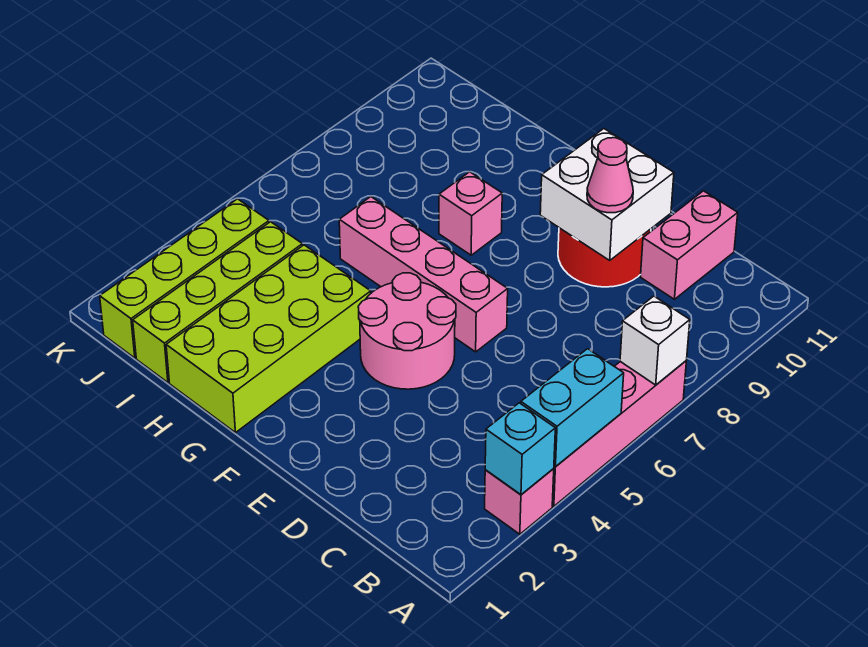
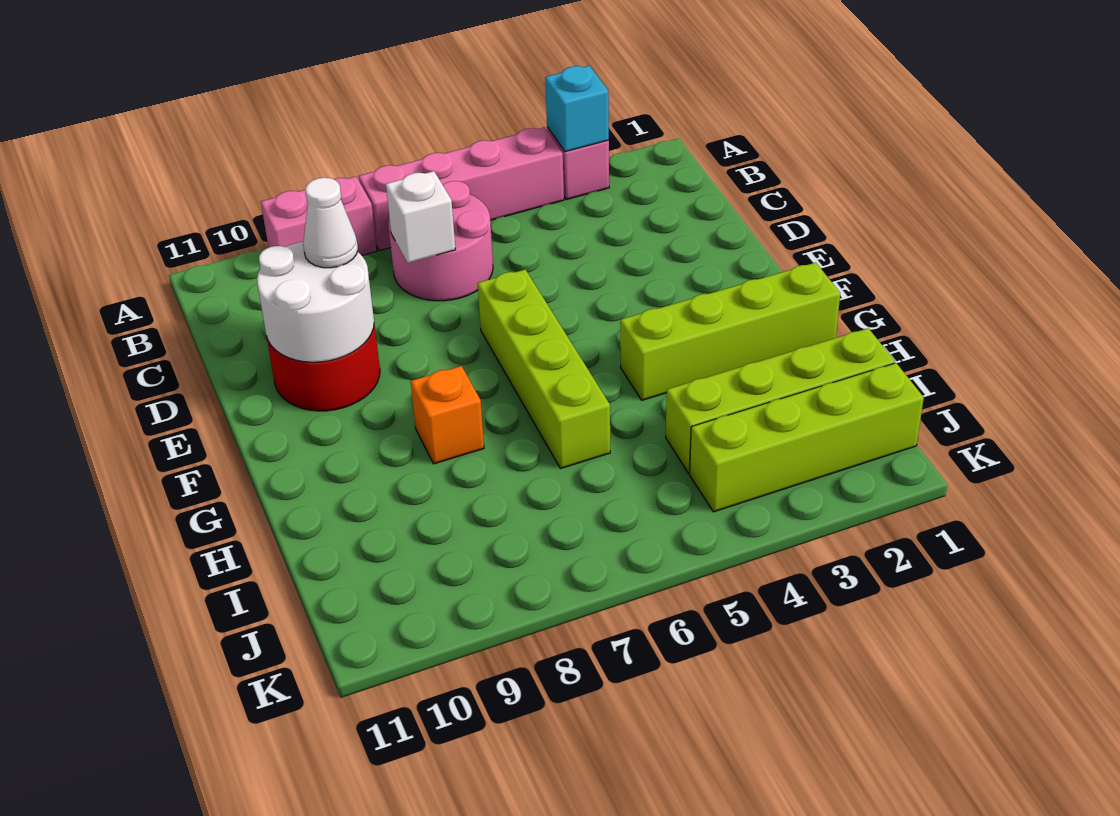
cyan brick A4:A5 level 2 -> none
white brick A7 level 2 -> white brick C7 level 2
pink brick C10:C11 level 1 -> pink brick A8:A9 level 1
white brick D9:E10 level 2 -> white round brick D9:E10 level 2
pink cone D9 level 3 -> white cone D9 level 3
pink round brick E4:F5 level 1 -> pink round brick B6:C7 level 1
pink brick E6:H6 level 1 -> lime brick E6:H6 level 1
lime brick G1:H4 level 1 -> lime brick G1:G4 level 1
pink brick G8 level 1 -> orange brick G8 level 1

